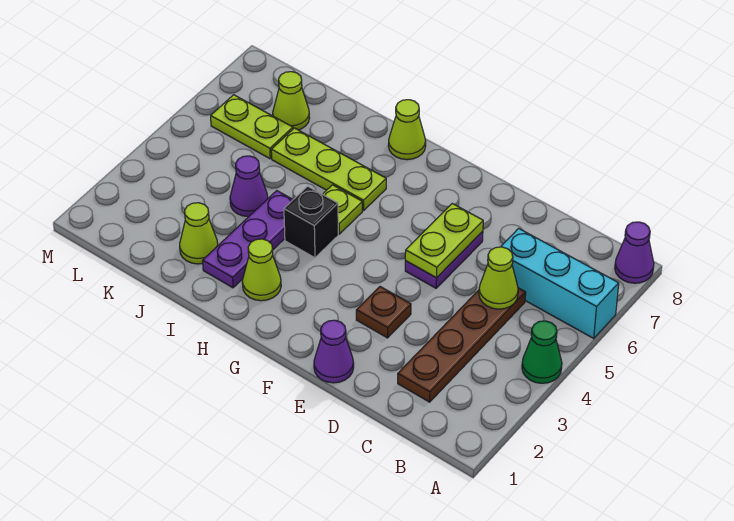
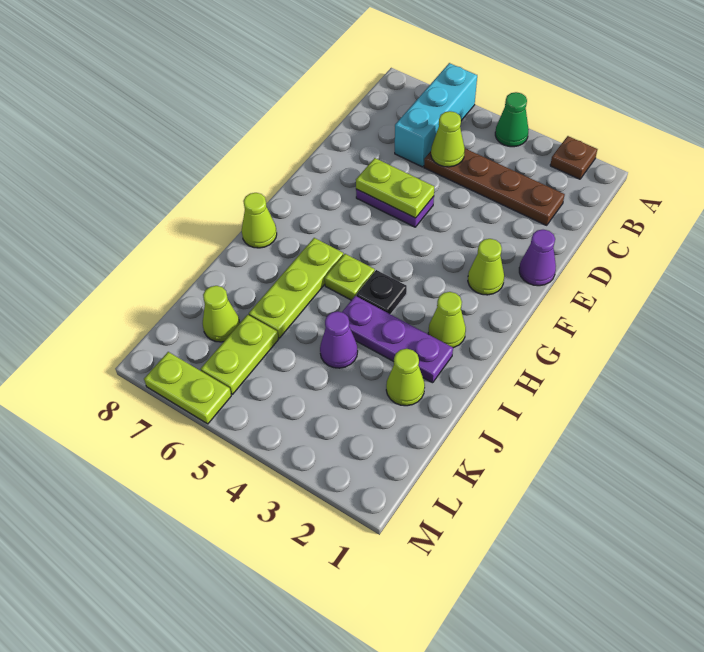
purple cone A8 level 1 -> none
brown plate E3 level 1 -> brown plate A2 level 1
none -> lime cone F2 level 1
black brick H4 level 1 -> black plate H4 level 1
none -> lime plate M6:M7 level 1

